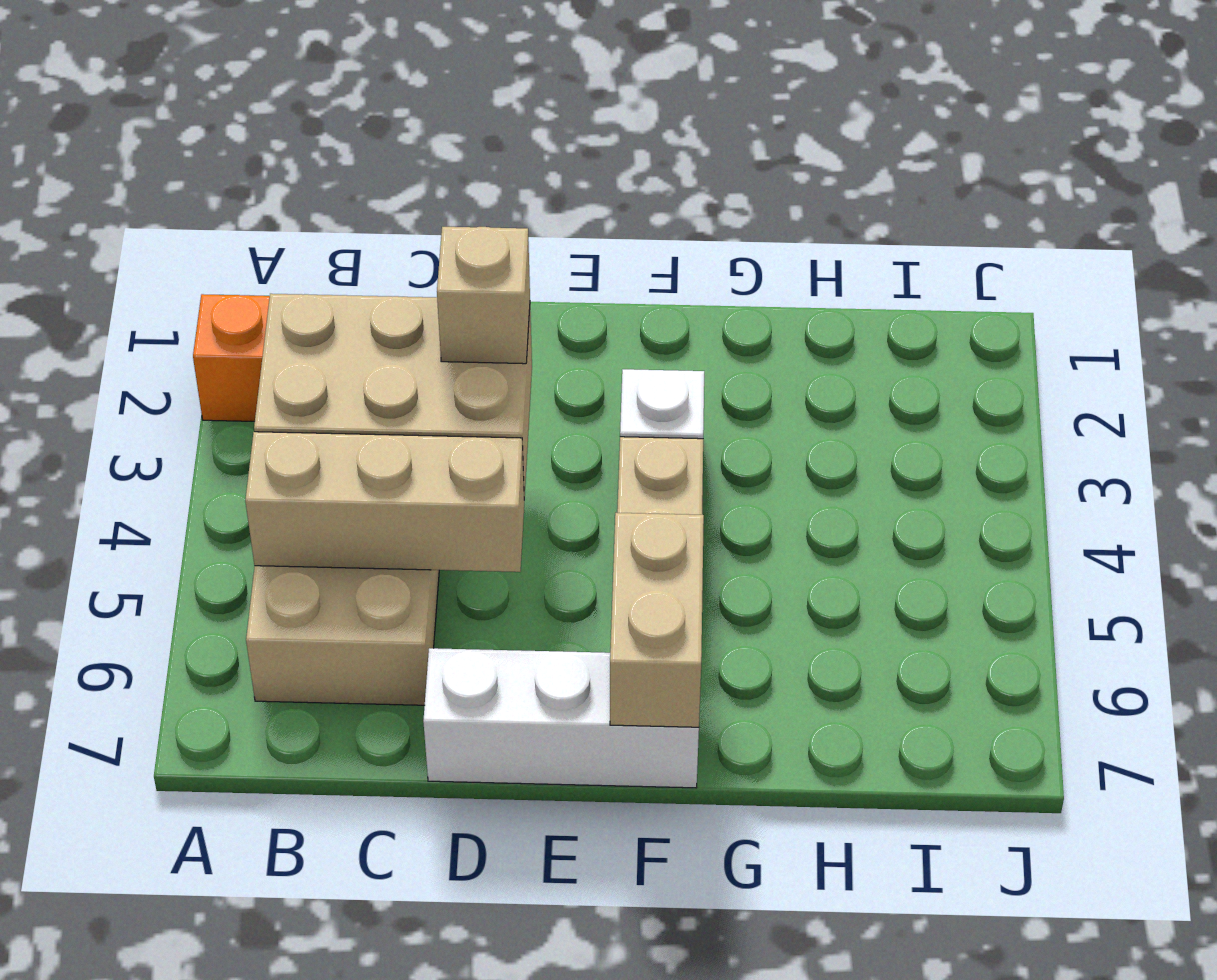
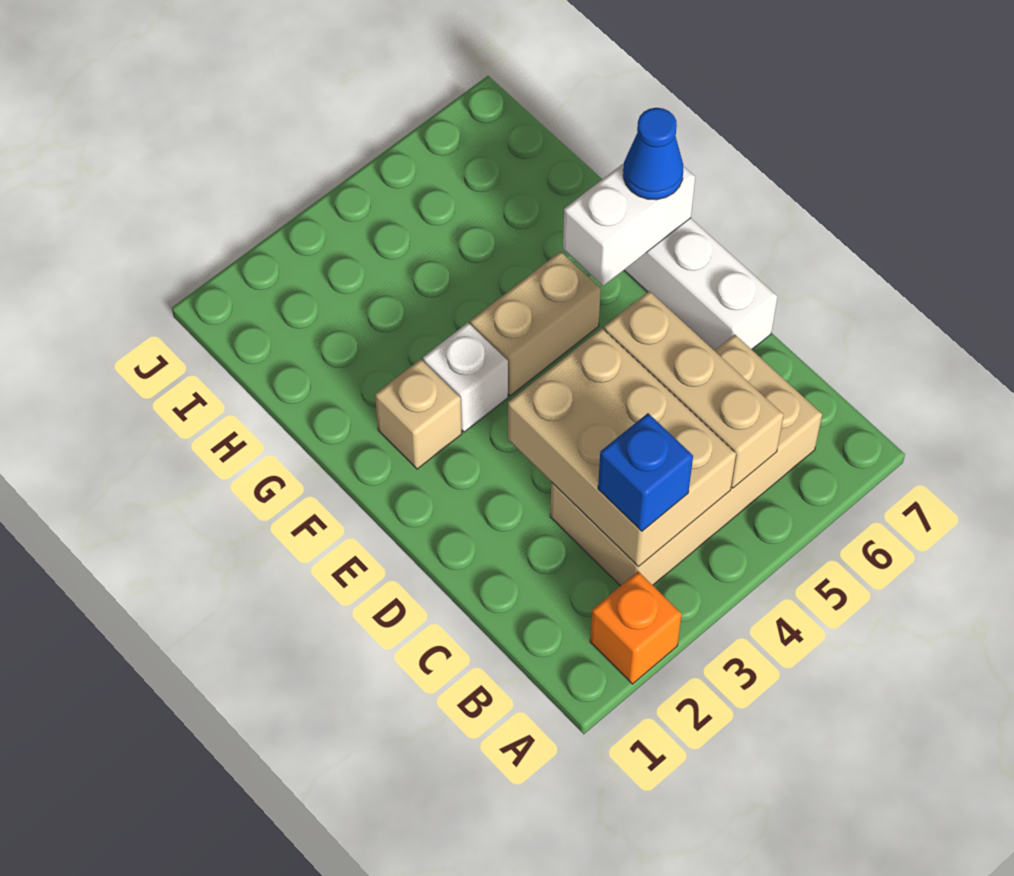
none -> blue brick B3 level 3
tan brick D3 level 3 -> tan brick F2 level 1
tan brick F6:F7 level 2 -> white brick F6:F7 level 2
none -> blue cone F7 level 3

